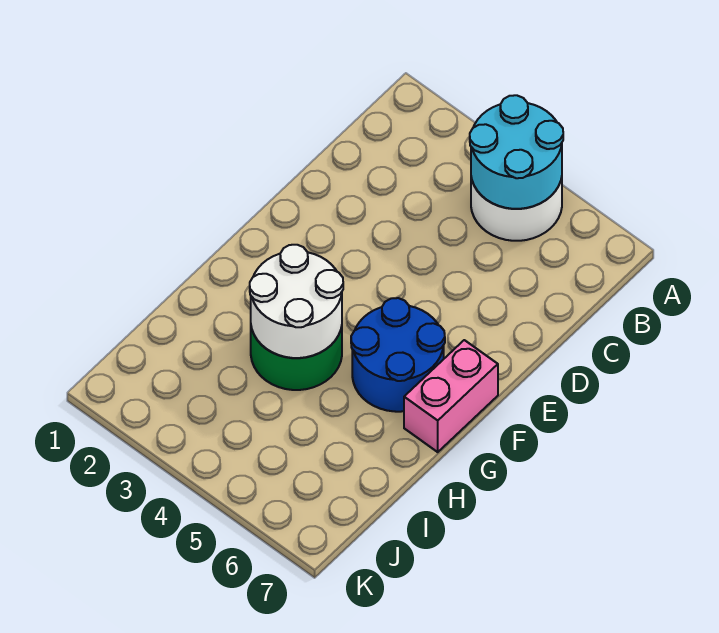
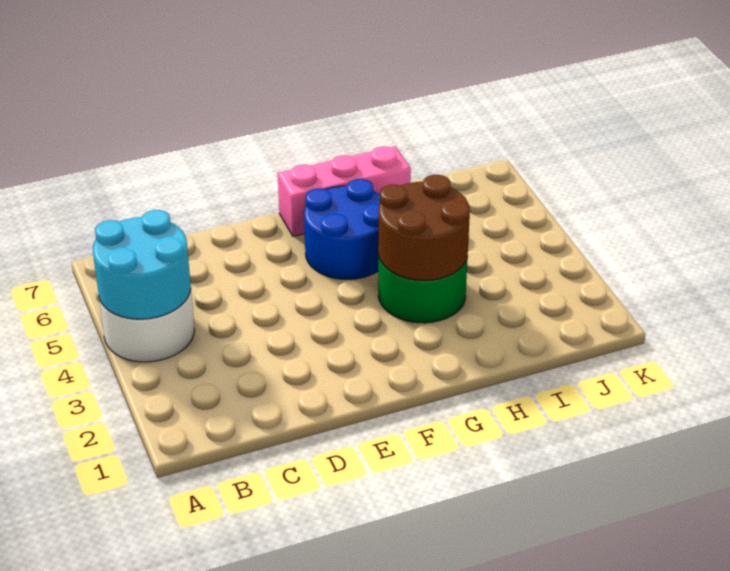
pink brick F7:G7 level 1 -> pink brick F7:H7 level 1
white round brick G3:H4 level 2 -> brown round brick G3:H4 level 2

